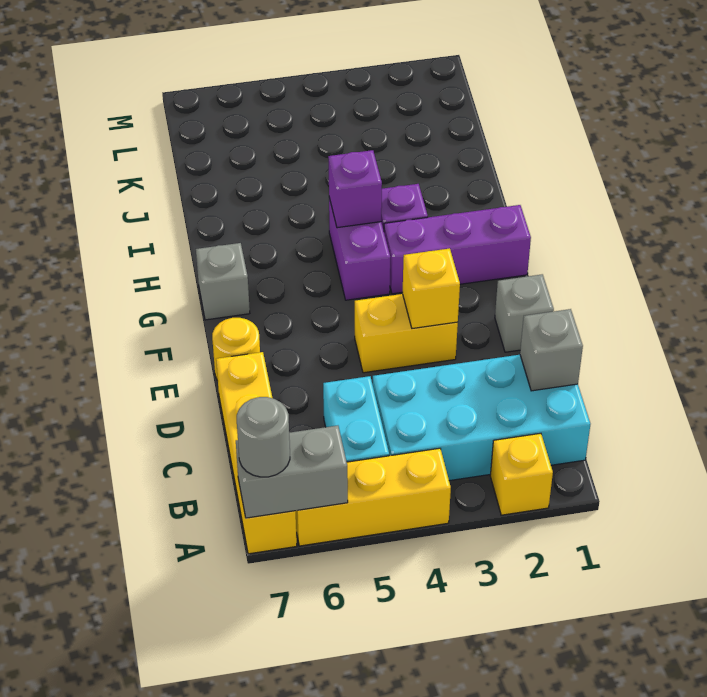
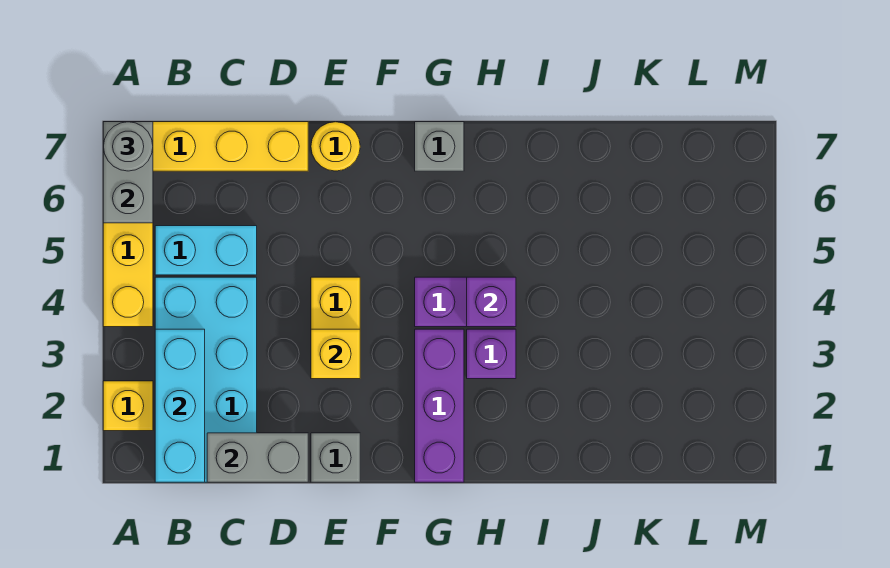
none -> cyan brick B1:B3 level 2
grey brick C1 level 2 -> grey brick C1:D1 level 2

